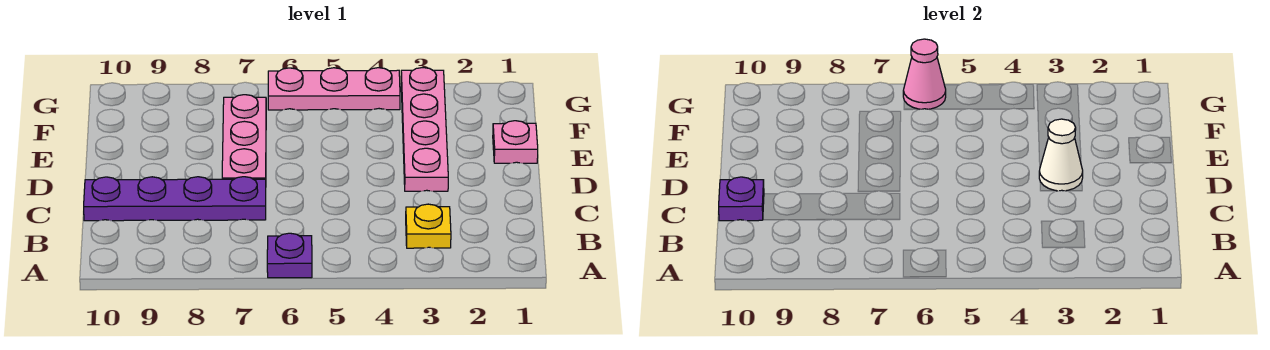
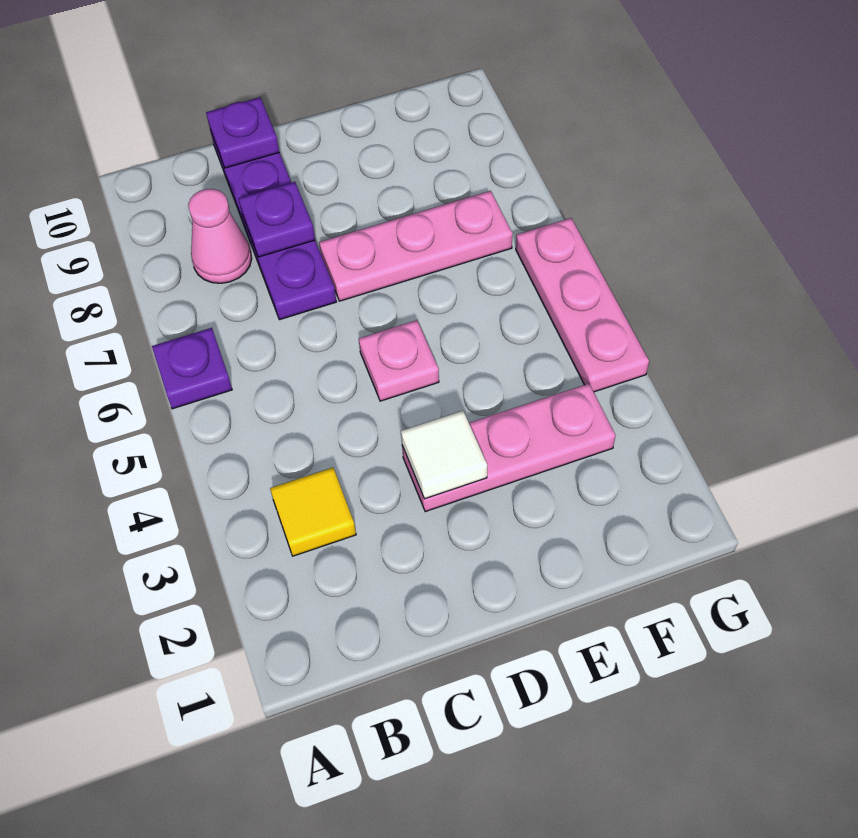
yellow plate B3 level 1 -> yellow tile B3 level 1
none -> purple plate C8 level 2
pink plate D3:G3 level 1 -> pink plate D3:F3 level 1
white cone D3 level 2 -> white tile D3 level 2
pink plate E1 level 1 -> pink plate D5 level 1
pink cone G6 level 2 -> pink cone B8 level 1

